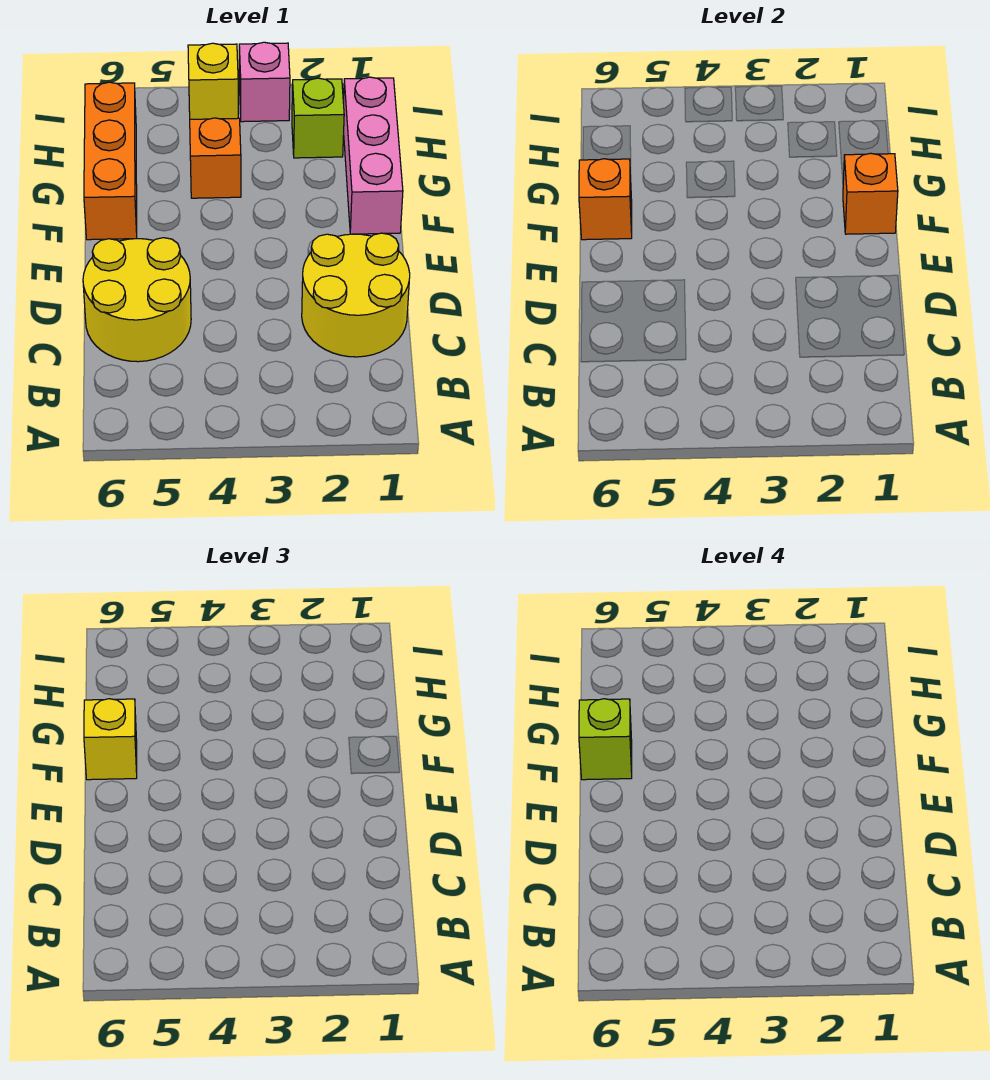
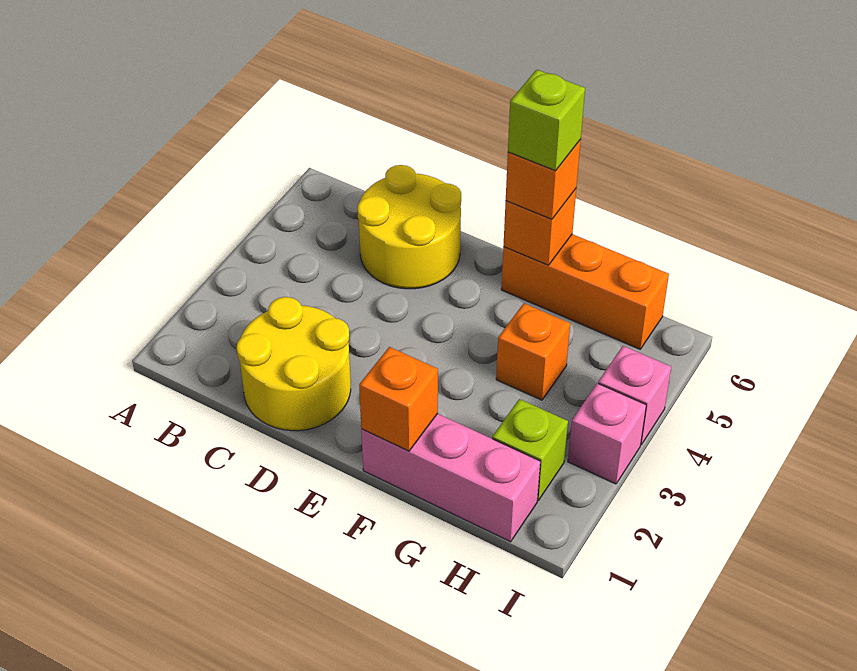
yellow brick F6 level 3 -> orange brick F6 level 3
yellow brick I4 level 1 -> pink brick I4 level 1

